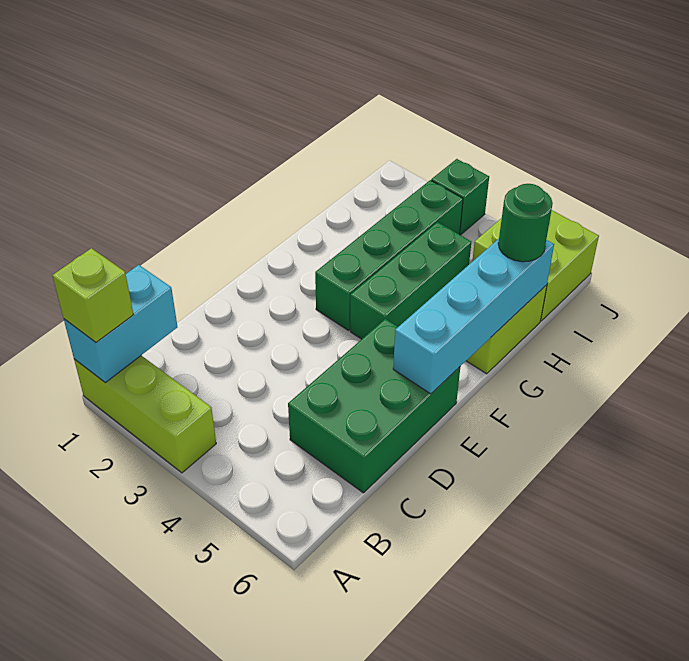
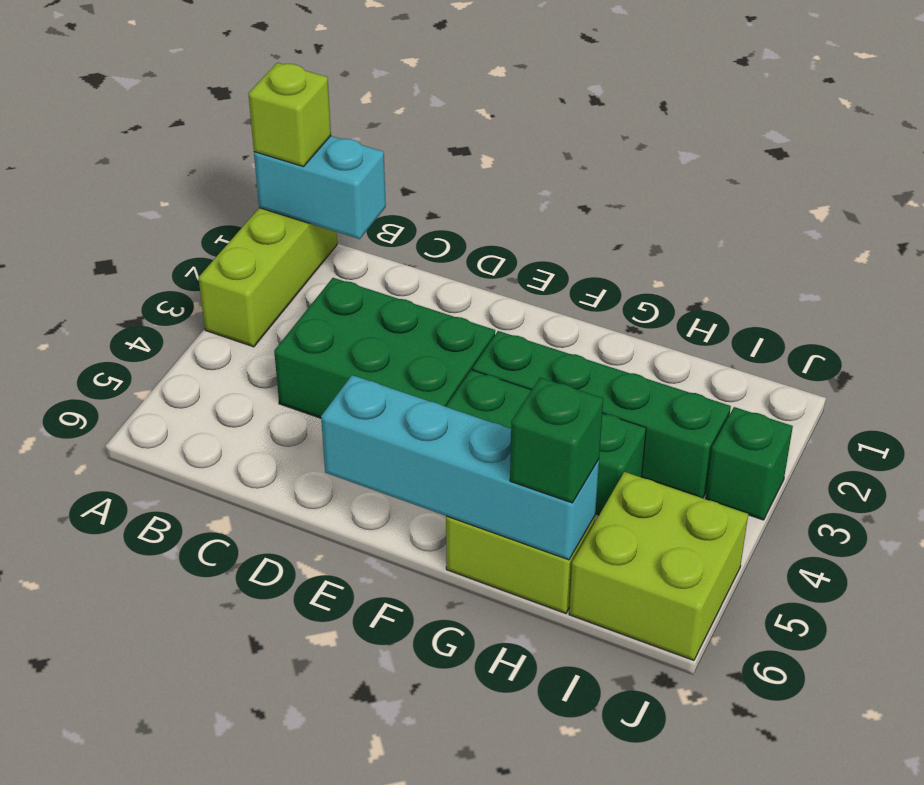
green brick C5:E6 level 1 -> green brick C3:E4 level 1
green round brick H6 level 3 -> green brick H6 level 3

